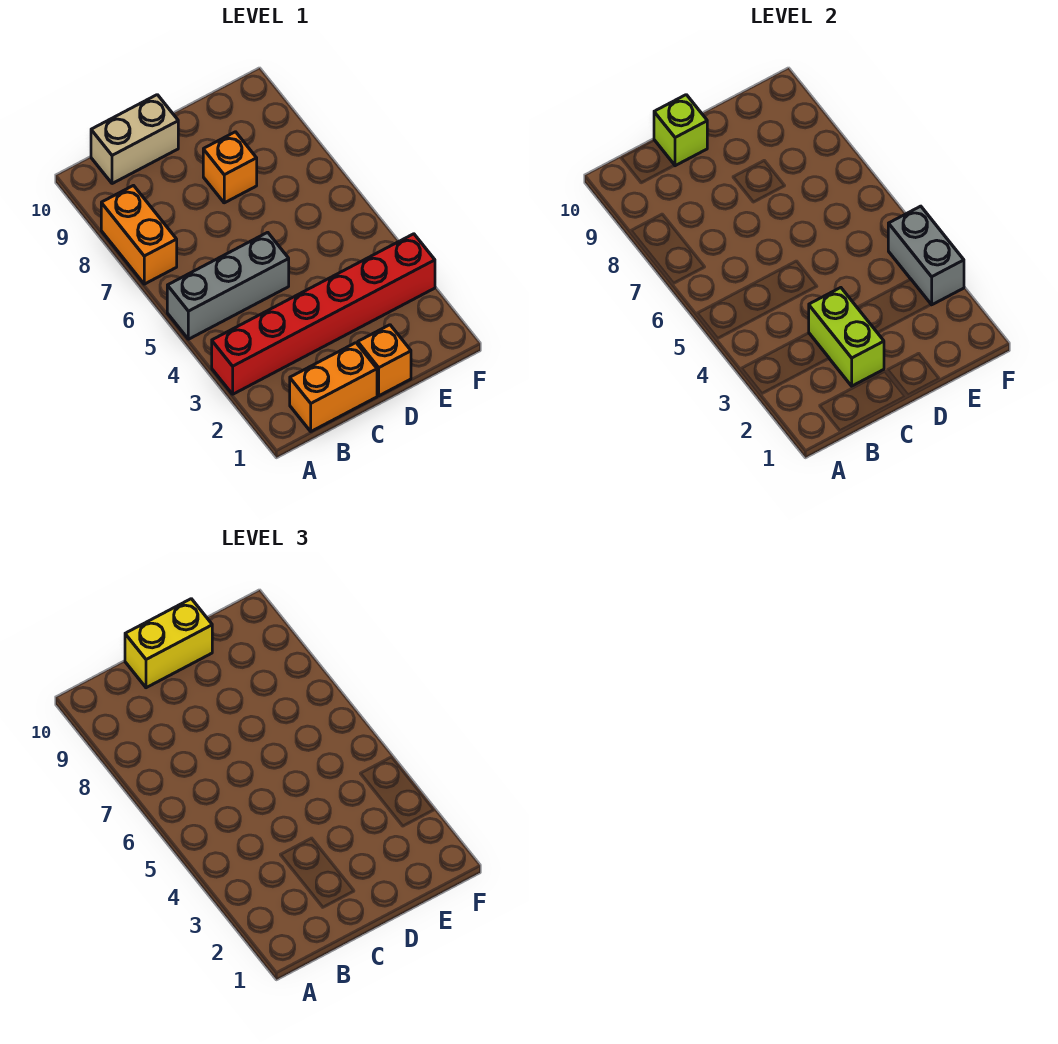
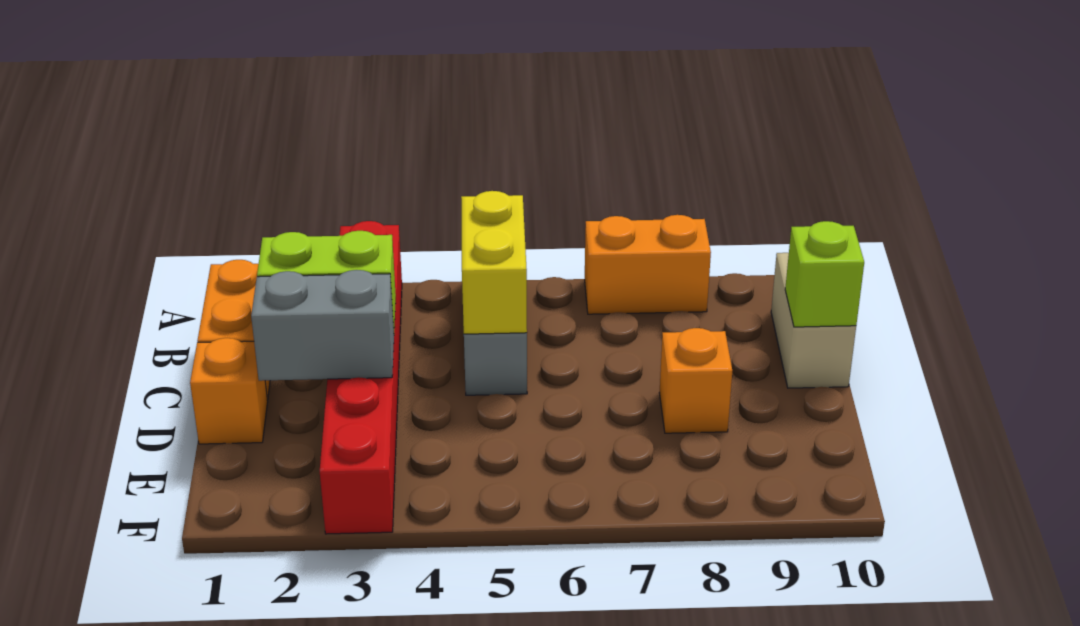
yellow brick C10:D10 level 3 -> yellow brick B5:C5 level 2
grey brick F3:F4 level 2 -> grey brick D2:D3 level 2

